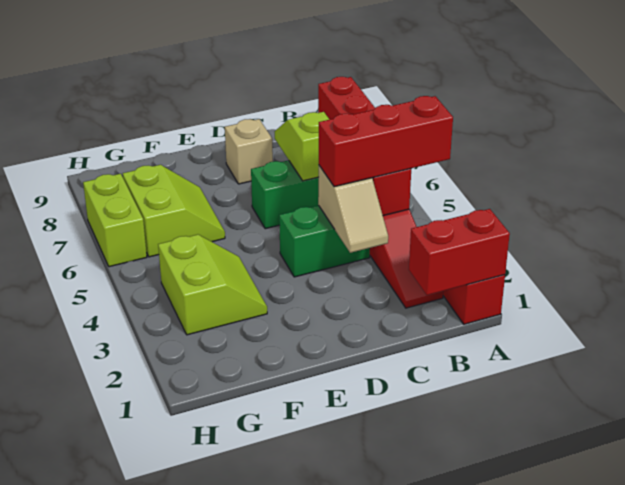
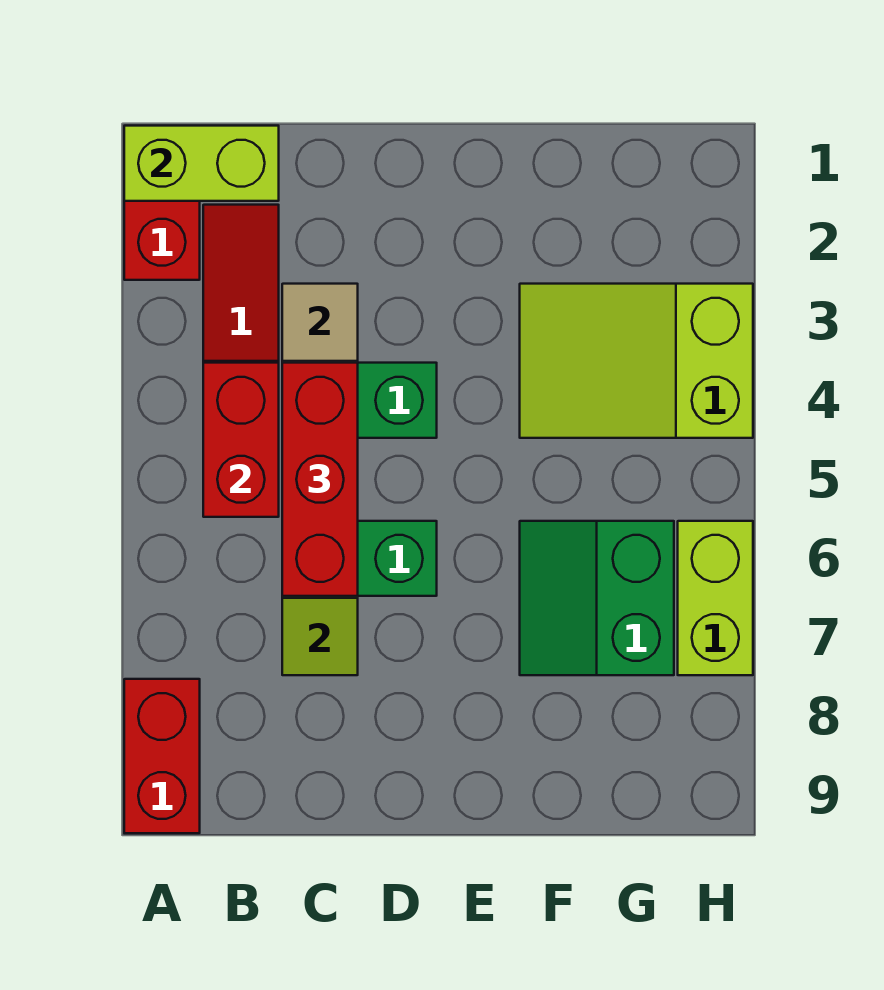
red brick A1:B1 level 2 -> lime brick A1:B1 level 2
red brick A4:C4 level 3 -> red brick C4:C6 level 3
tan brick D8 level 1 -> none
lime slope F3:G4 level 1 top G -> lime slope F3:H4 level 1 top H
lime slope F6:G7 level 1 top G -> green slope F6:G7 level 1 top G

